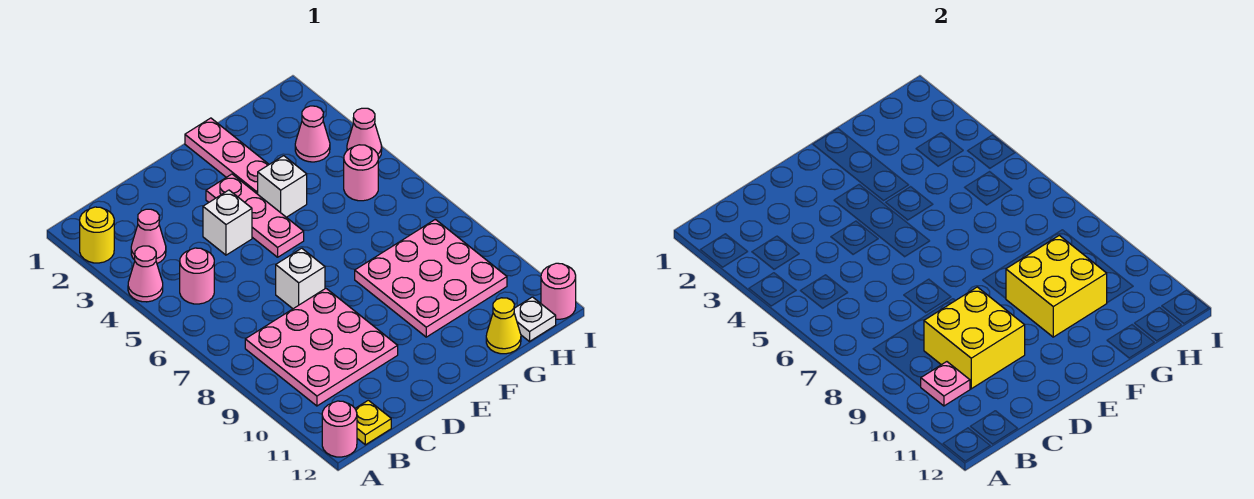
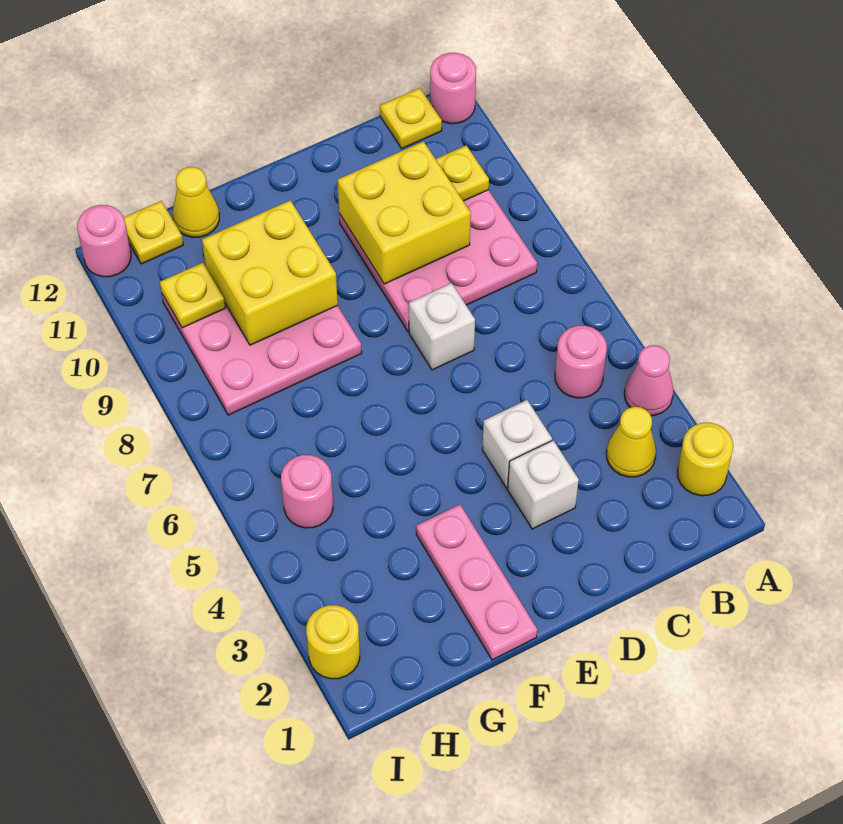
pink cone B3 level 1 -> yellow cone B3 level 1
pink plate B10 level 2 -> yellow plate B10 level 2
pink plate E3:E5 level 1 -> none
white brick F4 level 1 -> white brick D3 level 1
pink cone H3 level 1 -> none
none -> yellow plate H10 level 2
white plate H12 level 1 -> yellow plate H12 level 1
none -> yellow round brick I2 level 1
pink cone I4 level 1 -> none

